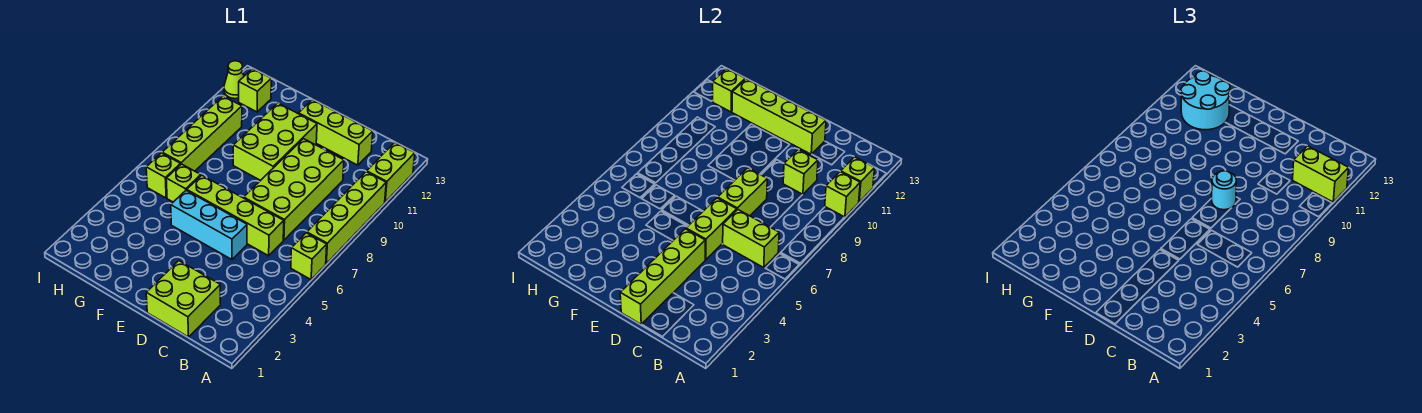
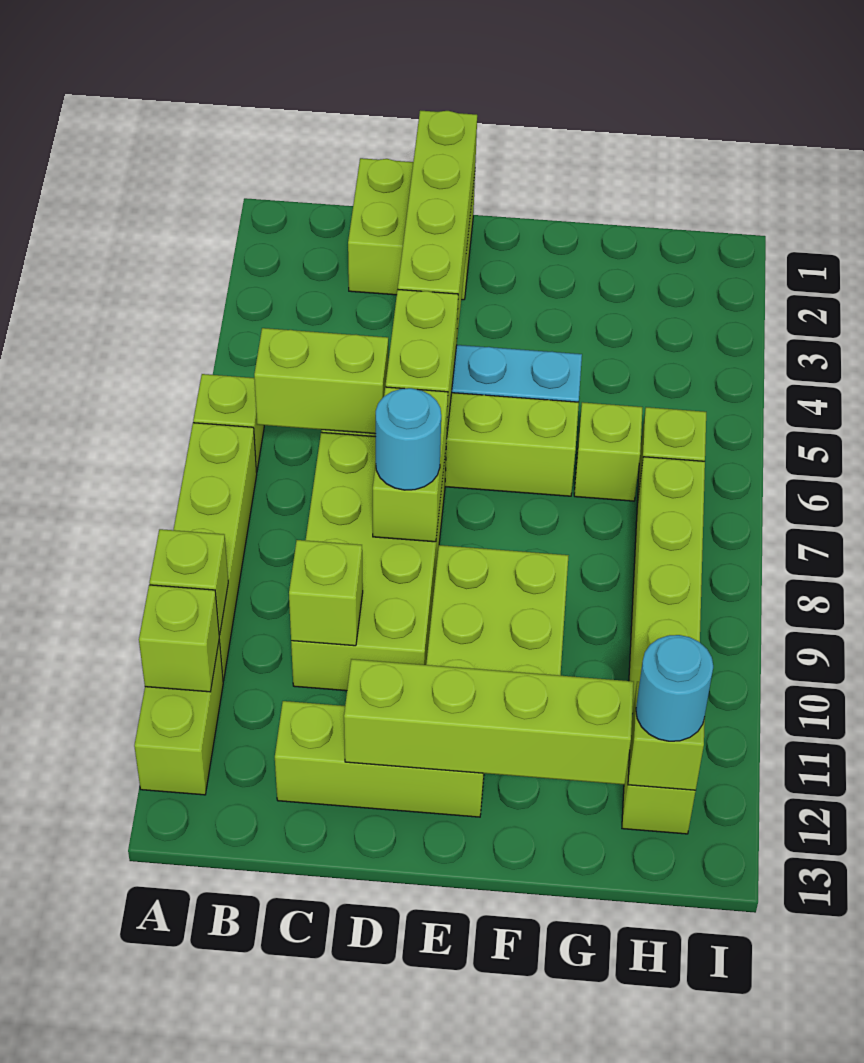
lime brick A11:B11 level 3 -> none
cyan round brick G11:H12 level 3 -> cyan round brick H12 level 3
lime cone I12 level 1 -> none

